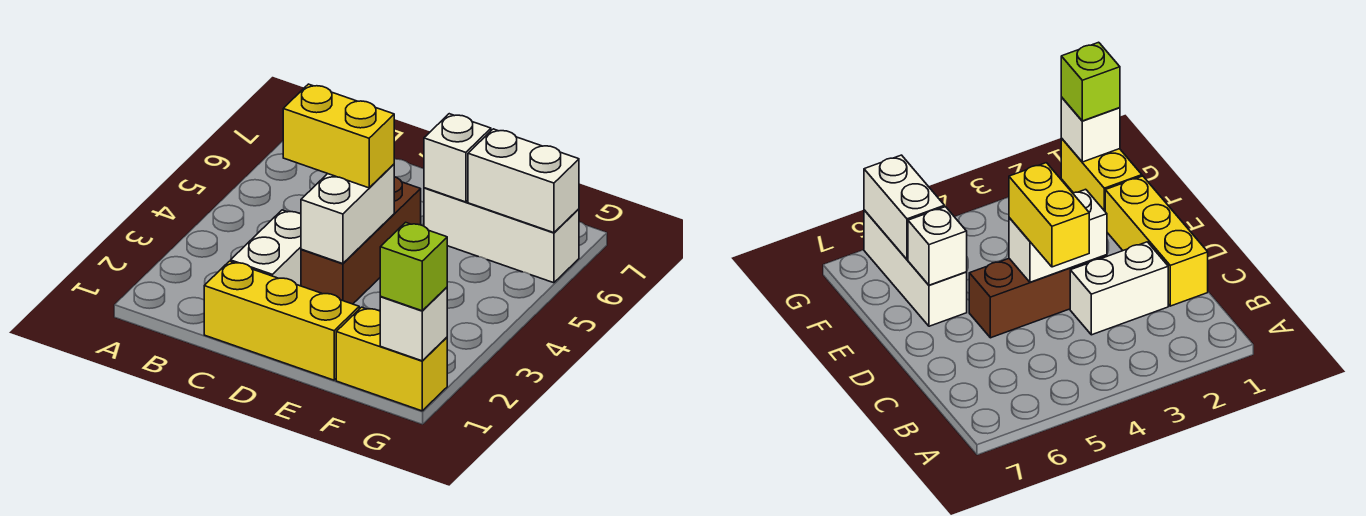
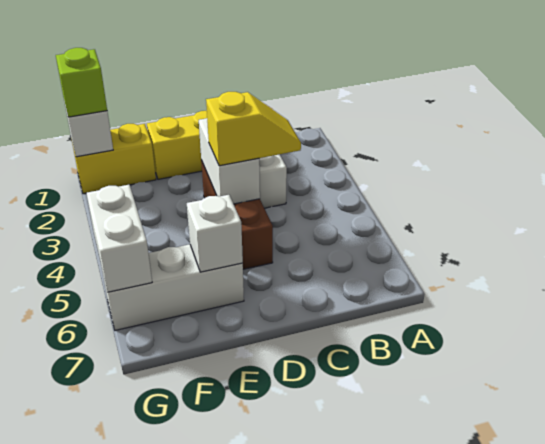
yellow brick C4:D4 level 3 -> yellow slope C4:D4 level 3 top D
white brick F6:G6 level 2 -> white brick G5:G6 level 2

